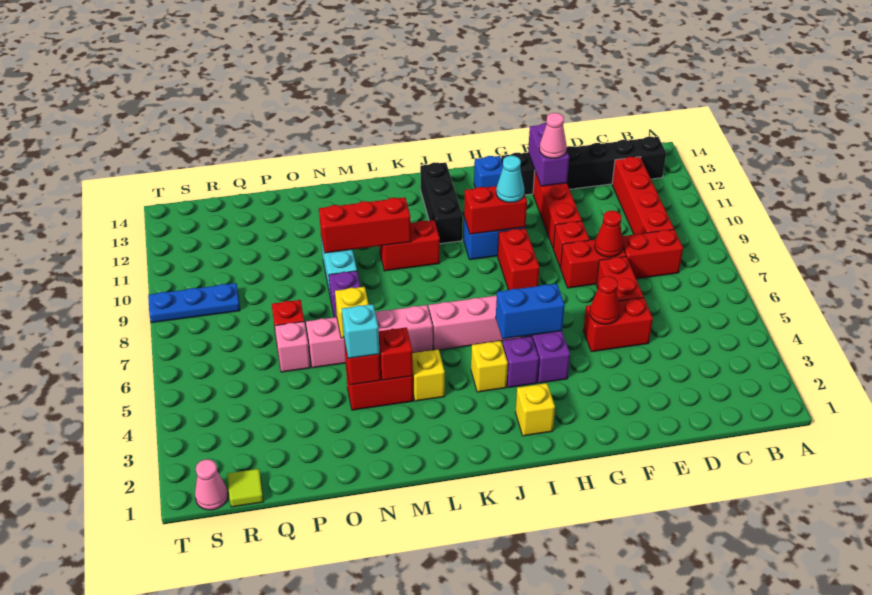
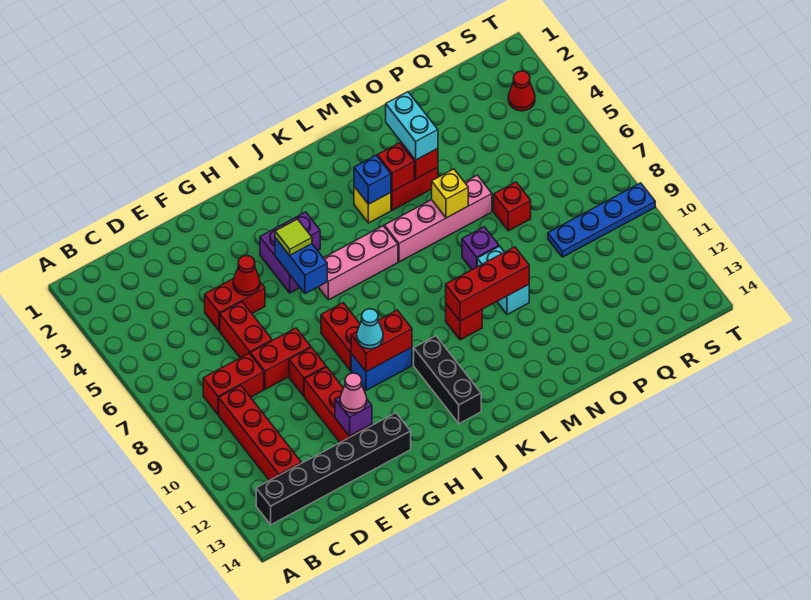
red cone E8 level 2 -> red cone S3 level 1
purple brick F12:F13 level 2 -> purple brick F12 level 2
blue brick H5:I5 level 2 -> blue brick H5:H6 level 2
blue brick H13 level 1 -> blue brick L4 level 2
yellow brick I2 level 1 -> none
yellow brick J4 level 1 -> none
red brick K10:L10 level 1 -> red brick L10 level 1
cyan brick N4 level 3 -> cyan brick N3:N4 level 3
pink brick P6 level 1 -> none
lime tile R1 level 1 -> lime tile H5 level 3
blue plate R9:T9 level 1 -> blue plate Q9:T9 level 1
pink cone S1 level 1 -> none

